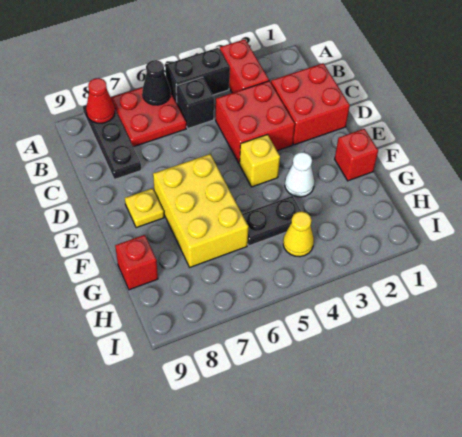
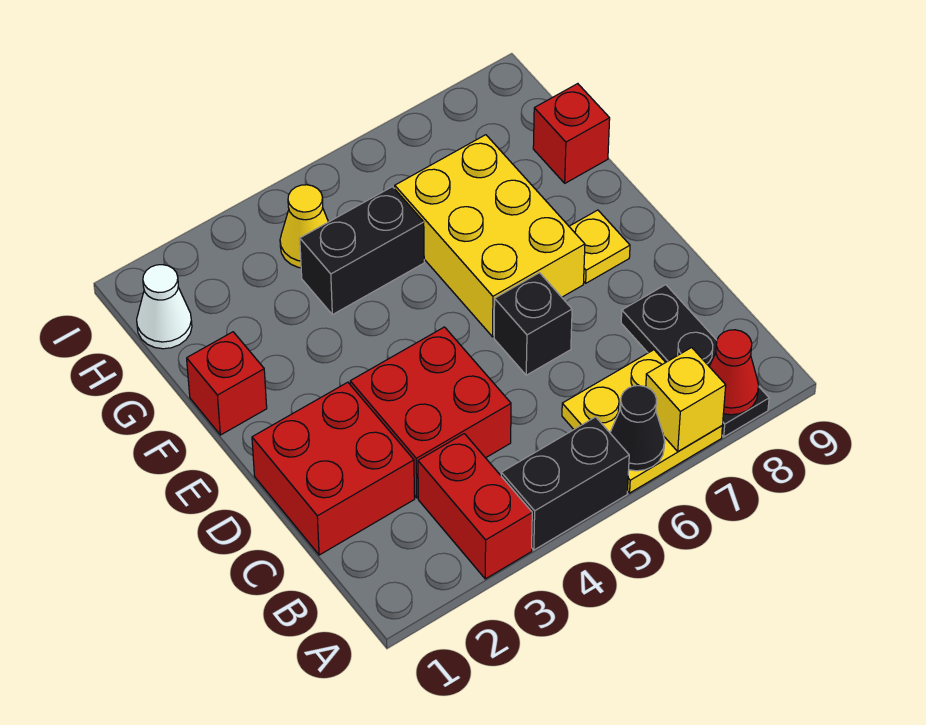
red plate A6:B7 level 1 -> yellow plate A6:B7 level 1
black brick B5 level 1 -> black brick D6 level 1
yellow brick E4 level 1 -> yellow brick A7 level 2
white cone F3 level 1 -> white cone H1 level 1
black plate G4:G5 level 1 -> black brick G4:G5 level 1

